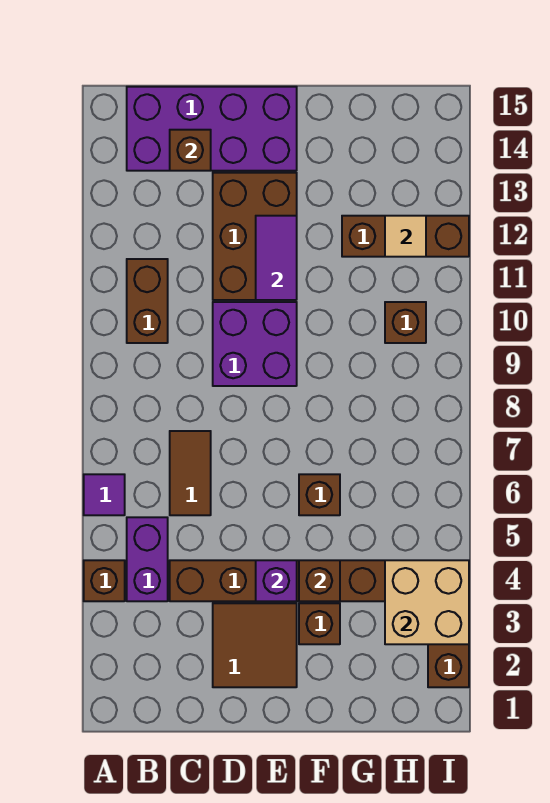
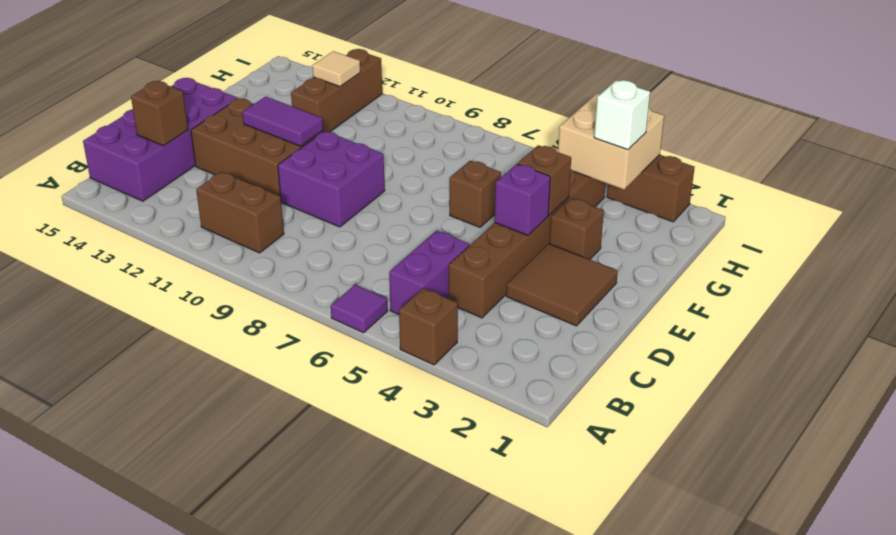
purple brick B4:B5 level 1 -> purple brick B5:C5 level 1
brown tile C6:C7 level 1 -> none
none -> white brick H3 level 3
brown brick H10 level 1 -> none

